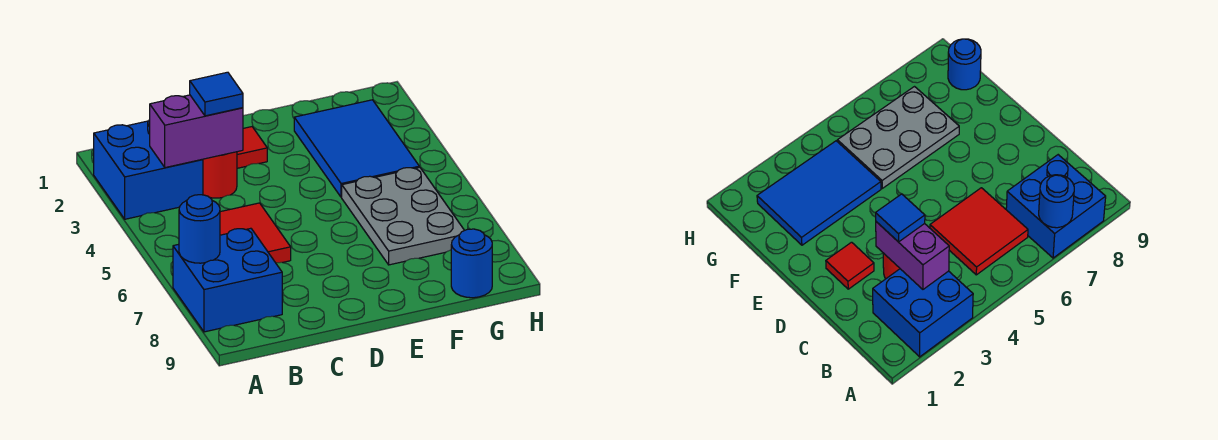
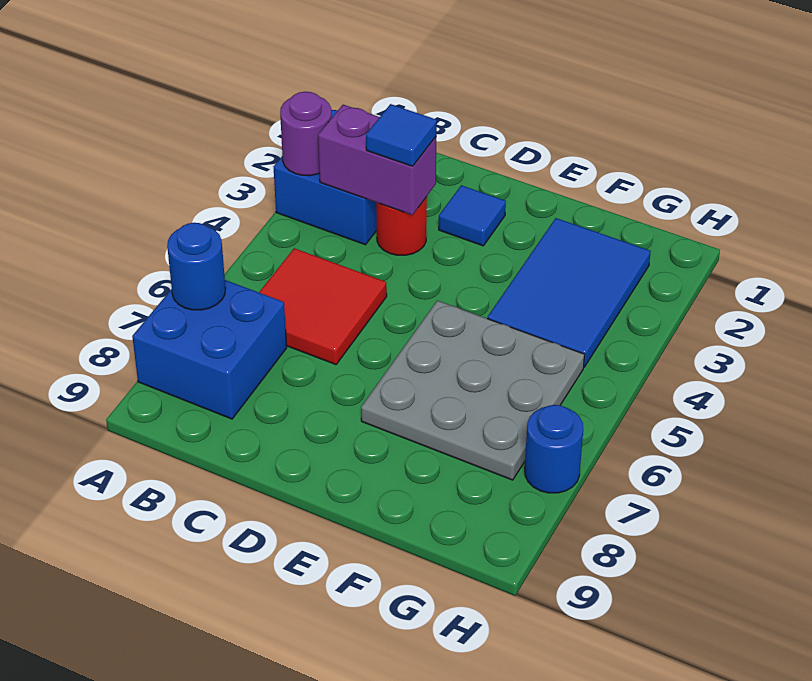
none -> purple round brick A3 level 2
red tile D2 level 1 -> blue tile D2 level 1
grey plate F5:G7 level 1 -> grey plate E5:G7 level 1
blue round brick G9 level 1 -> blue round brick H7 level 1

